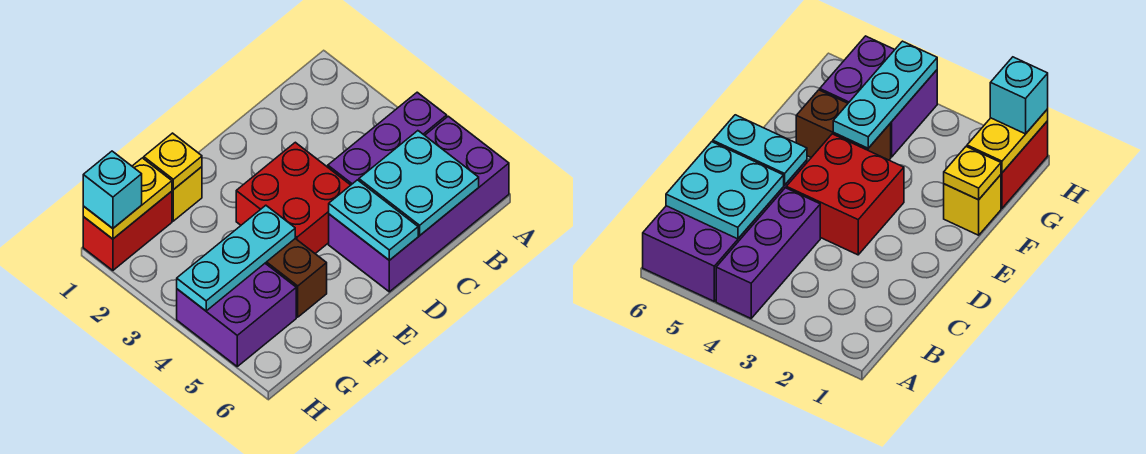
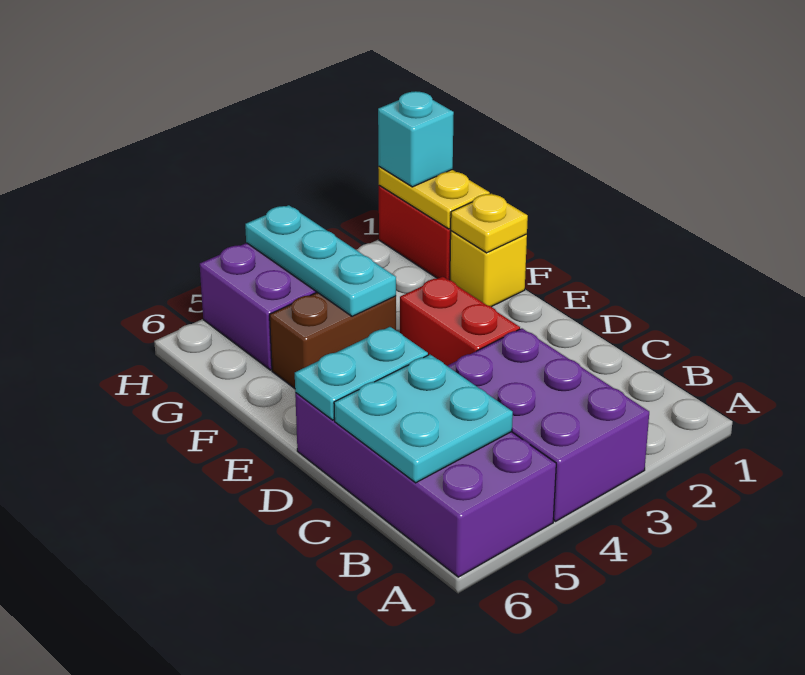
purple brick A4:C4 level 1 -> purple brick A3:C4 level 1
red brick D3:E4 level 1 -> red brick D3:E3 level 1

